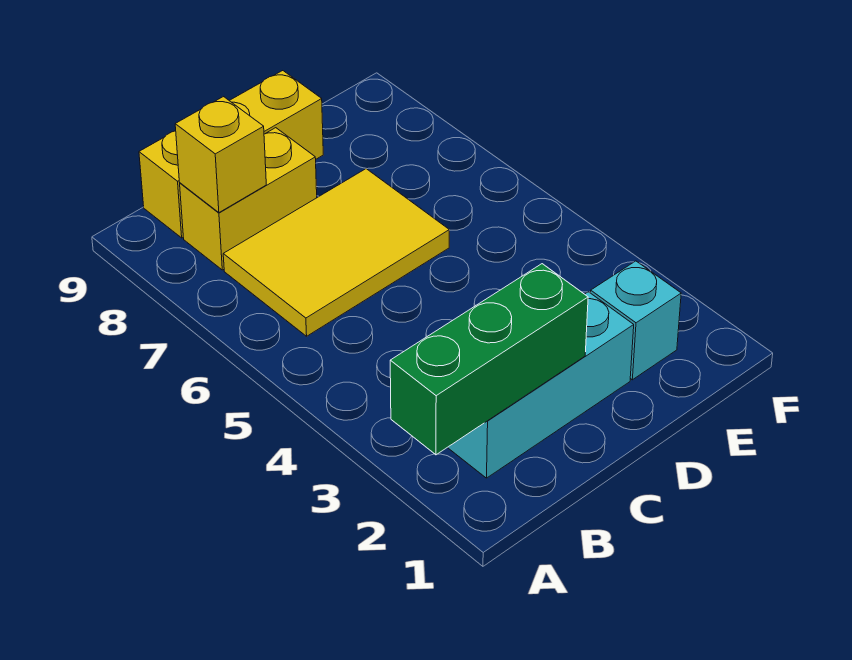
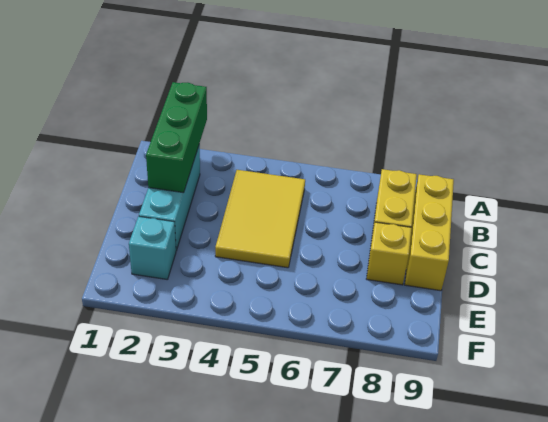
yellow tile B6:D7 level 1 -> yellow tile B4:D5 level 1
yellow brick B8 level 2 -> yellow brick D8 level 1

